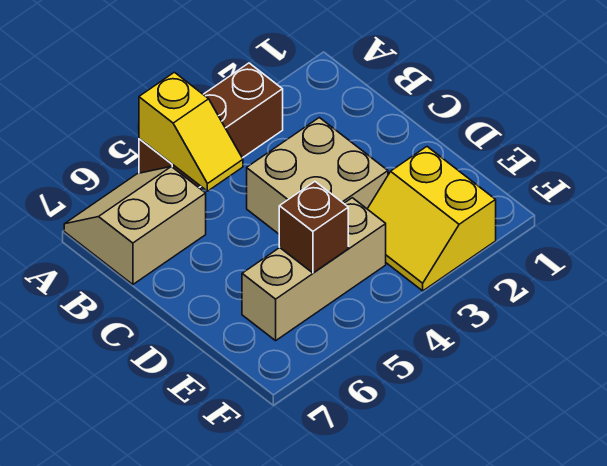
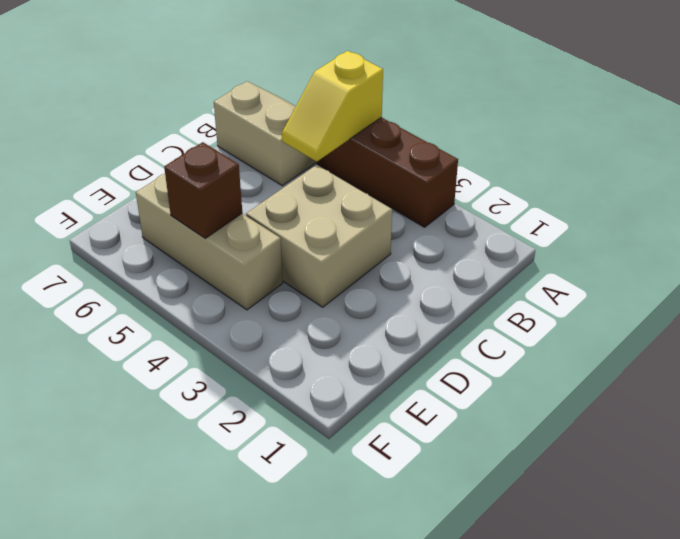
yellow slope E2:F3 level 1 top 2 -> none

